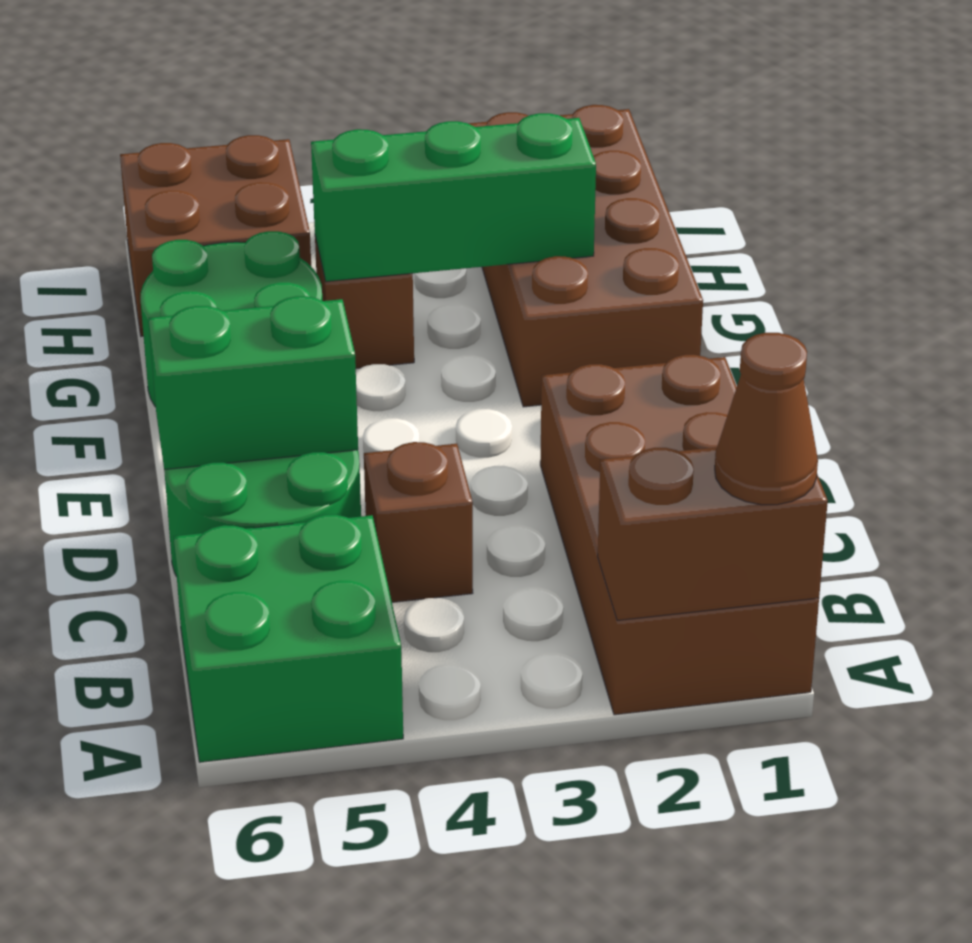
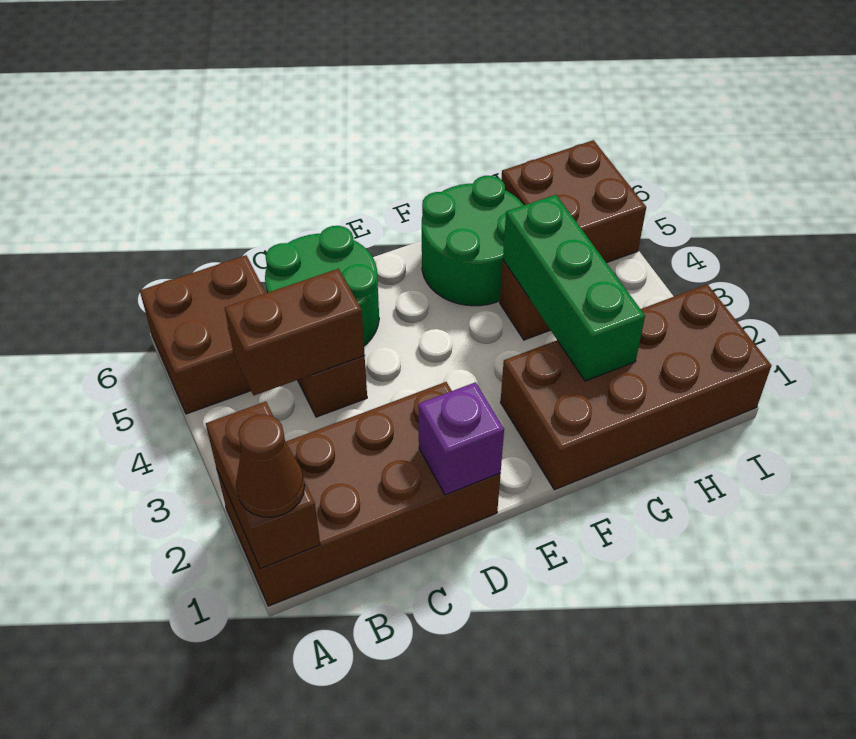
green brick A5:B6 level 1 -> brown brick A5:B6 level 1
none -> brown brick B4:C4 level 2
none -> purple brick D1 level 2
green brick D5:D6 level 2 -> none

